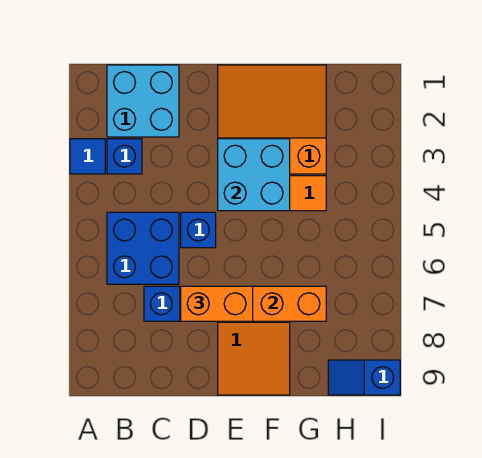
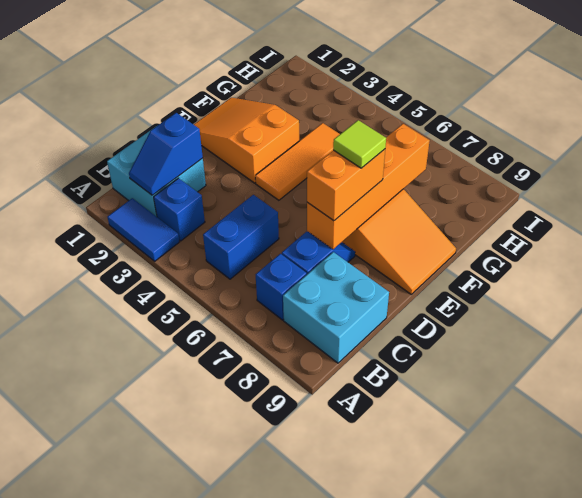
blue tile A3 level 1 -> blue tile A2:A3 level 1
blue brick B5:C6 level 1 -> blue brick B5:C5 level 1
blue brick D5 level 1 -> blue brick B7 level 1
orange slope E1:G3 level 1 top 3 -> orange slope E1:F3 level 1 top 3
cyan brick E3:F4 level 2 -> cyan brick B8:C9 level 1
none -> lime tile E7 level 4
blue slope H9:I9 level 1 top I -> blue slope B2:C2 level 2 top C

